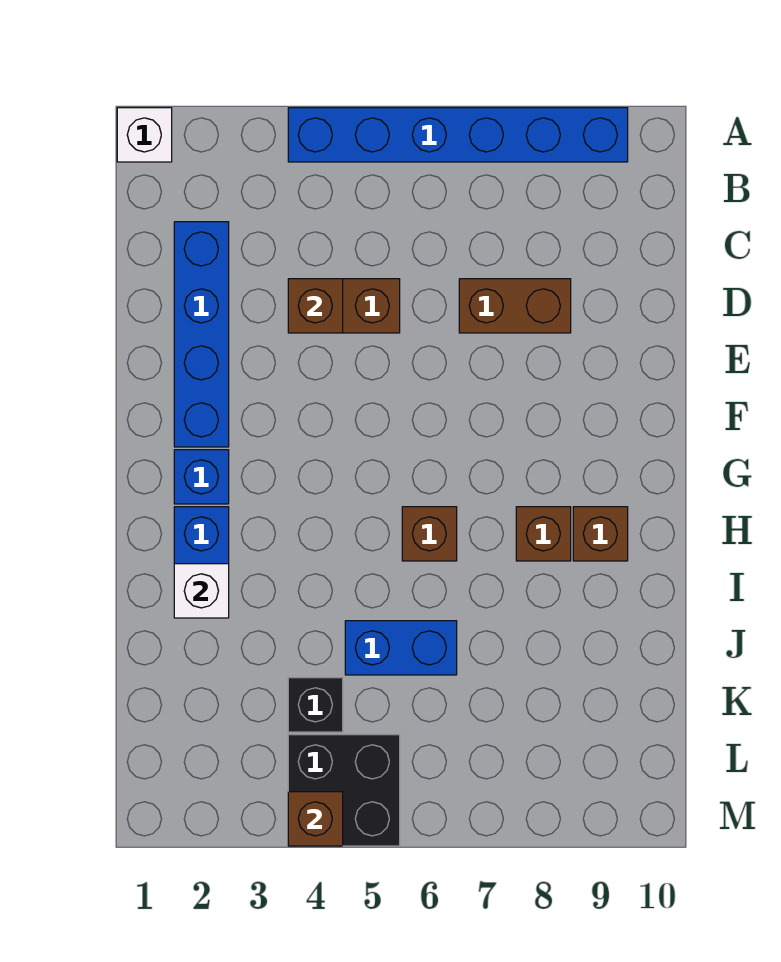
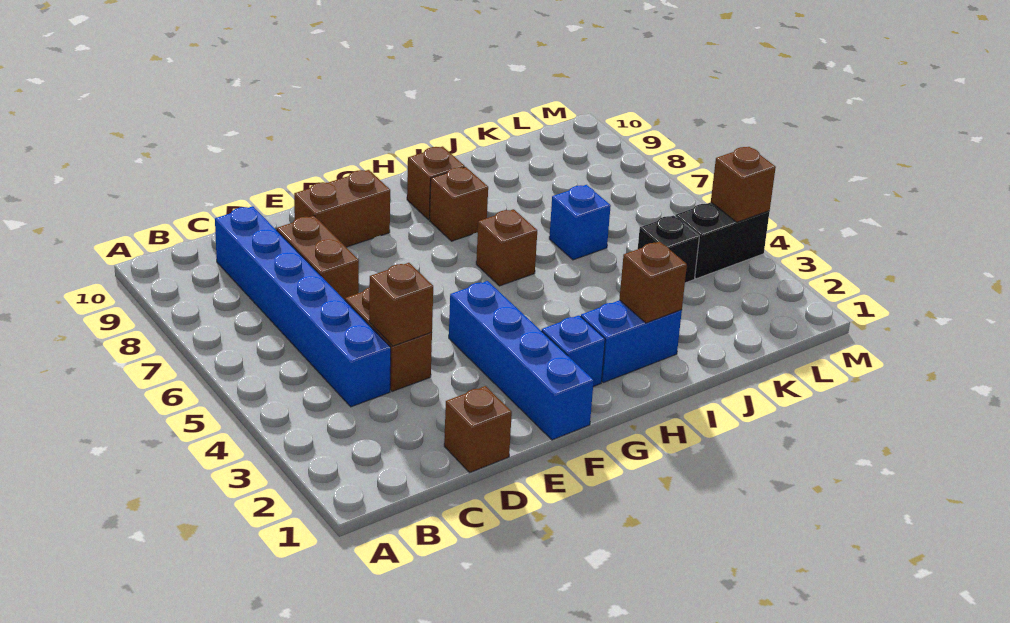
white brick A1 level 1 -> none
blue brick A4:A9 level 1 -> blue brick C4:C9 level 1
blue brick C2:F2 level 1 -> blue brick F1:F4 level 1
none -> brown brick D1 level 1
none -> brown brick E9:F9 level 1
white brick I2 level 2 -> brown brick I2 level 2
blue brick J5:J6 level 1 -> blue brick J6 level 1
black brick L4:M5 level 1 -> black brick L4:M4 level 1

